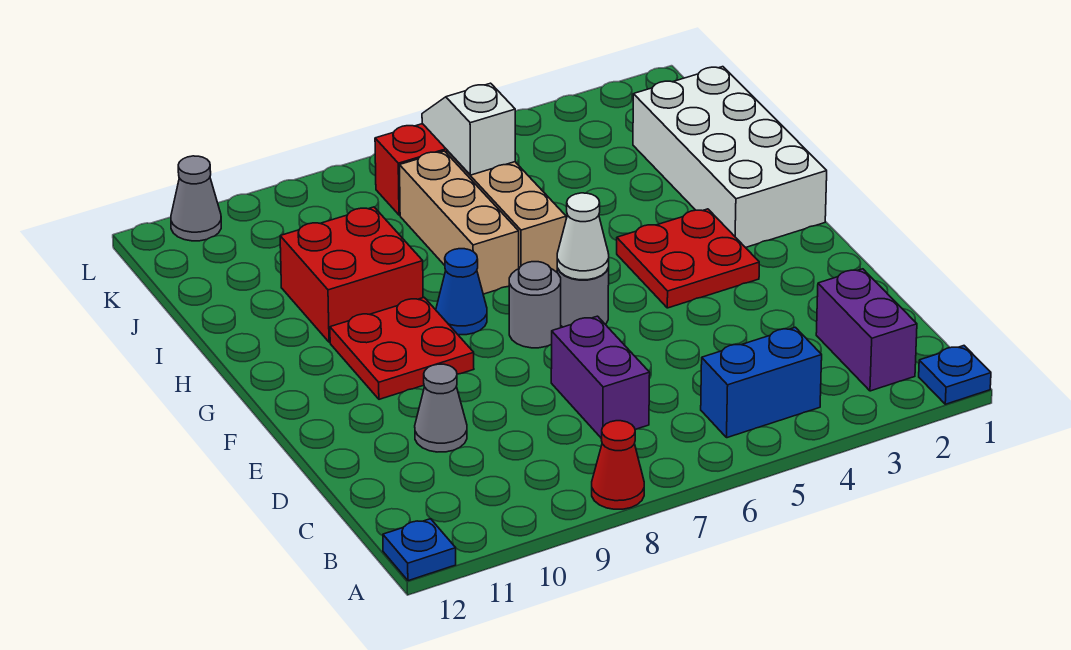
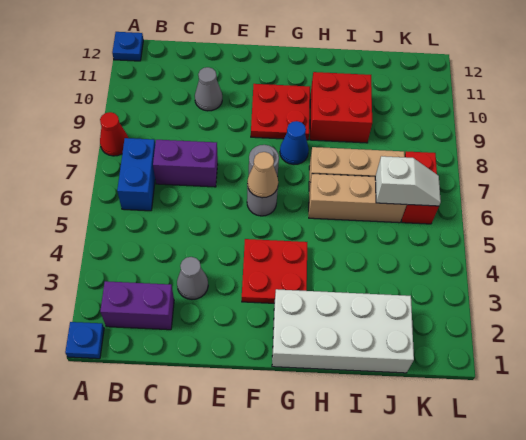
blue brick B4:B5 level 1 -> blue brick B6:B7 level 1
white cone F6 level 2 -> tan cone F6 level 2
grey cone L11 level 1 -> grey cone D3 level 1

